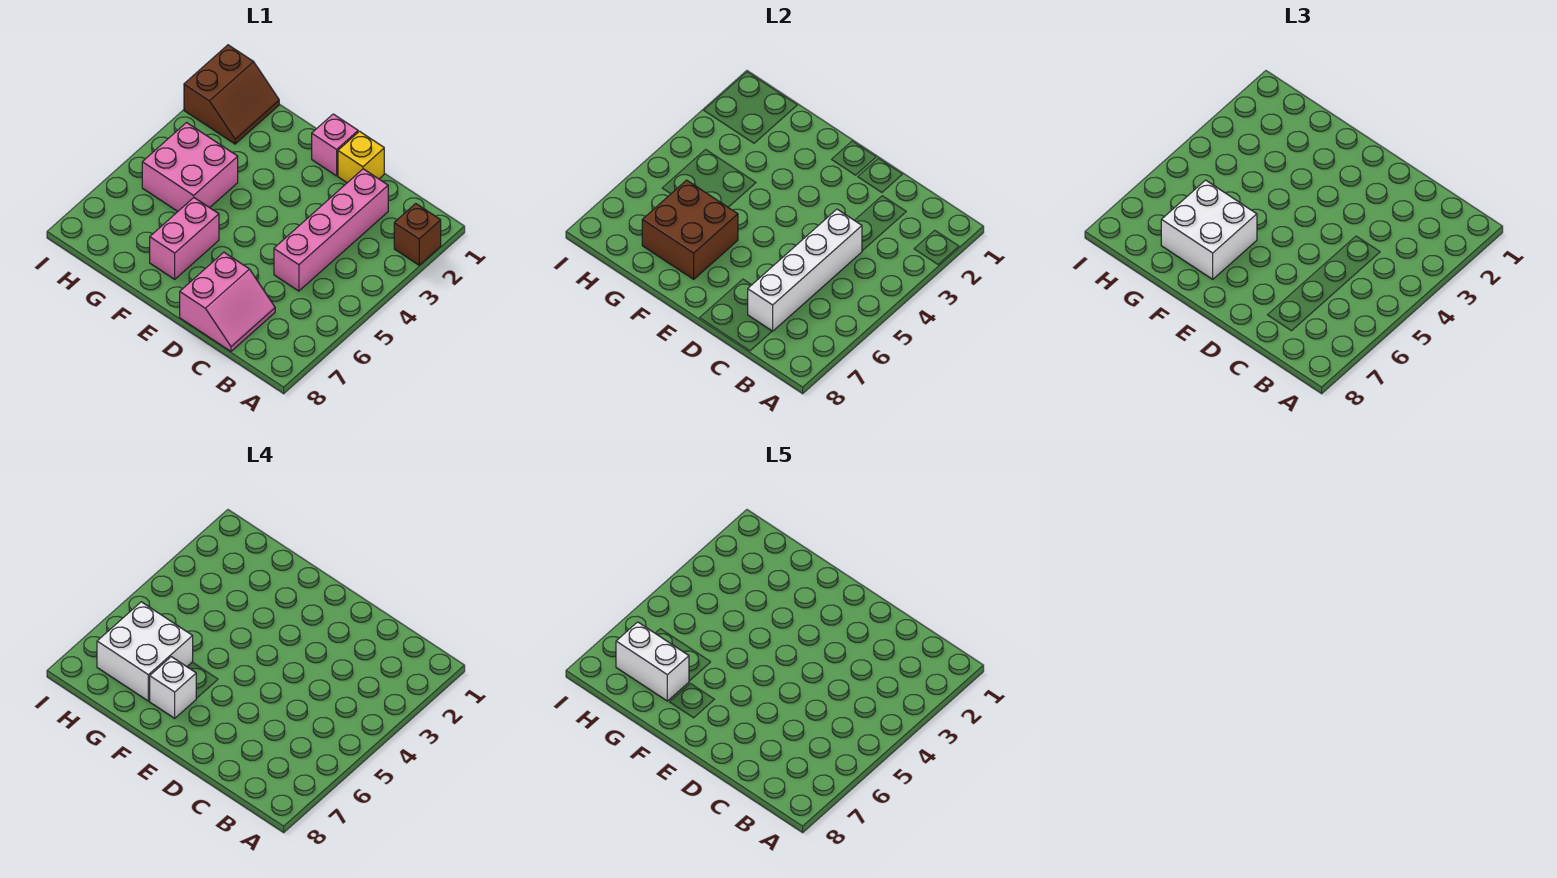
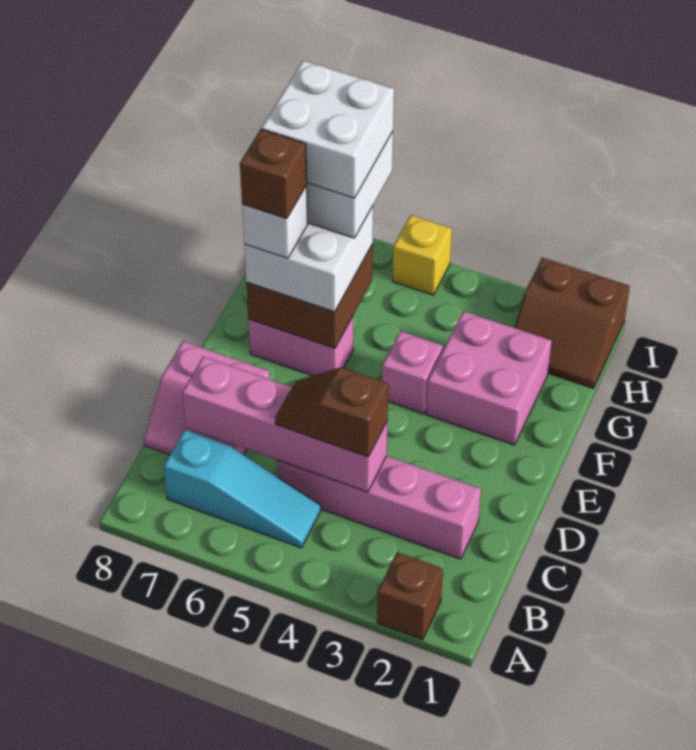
none -> cyan slope B5:B7 level 1 top 7
white brick C4:C7 level 2 -> pink brick C4:C7 level 2
none -> brown slope C4:C5 level 3 top 4
yellow brick D1 level 1 -> yellow brick I5 level 1
pink brick E1 level 1 -> pink brick F4 level 1
none -> brown brick F7 level 5
pink brick G4:H5 level 1 -> pink brick F2:G3 level 1
white brick G7:H7 level 5 -> white brick G6:H7 level 5

